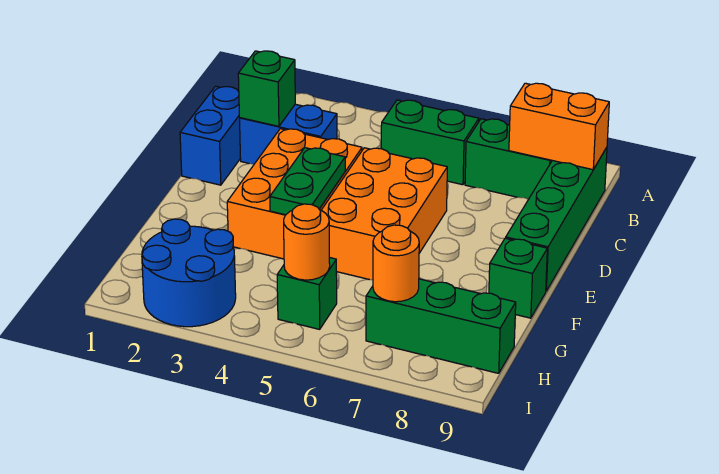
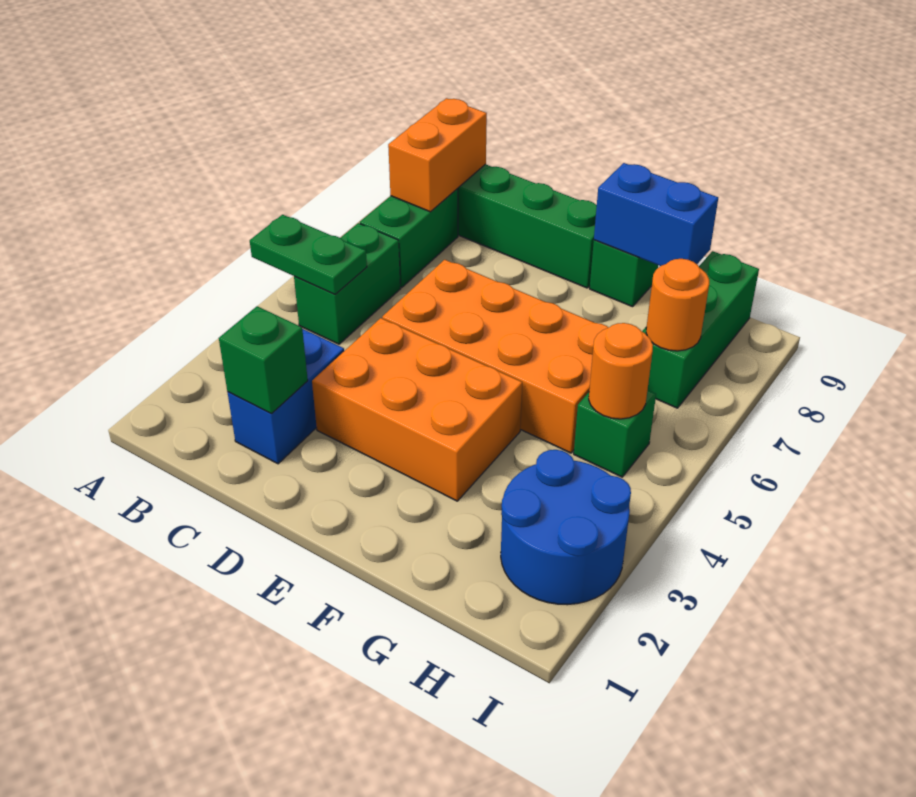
blue brick C1:D1 level 1 -> blue brick F9:G9 level 2
orange brick D5:F6 level 1 -> orange brick D5:G6 level 1
green plate E4:F4 level 2 -> green plate A5:B5 level 2

